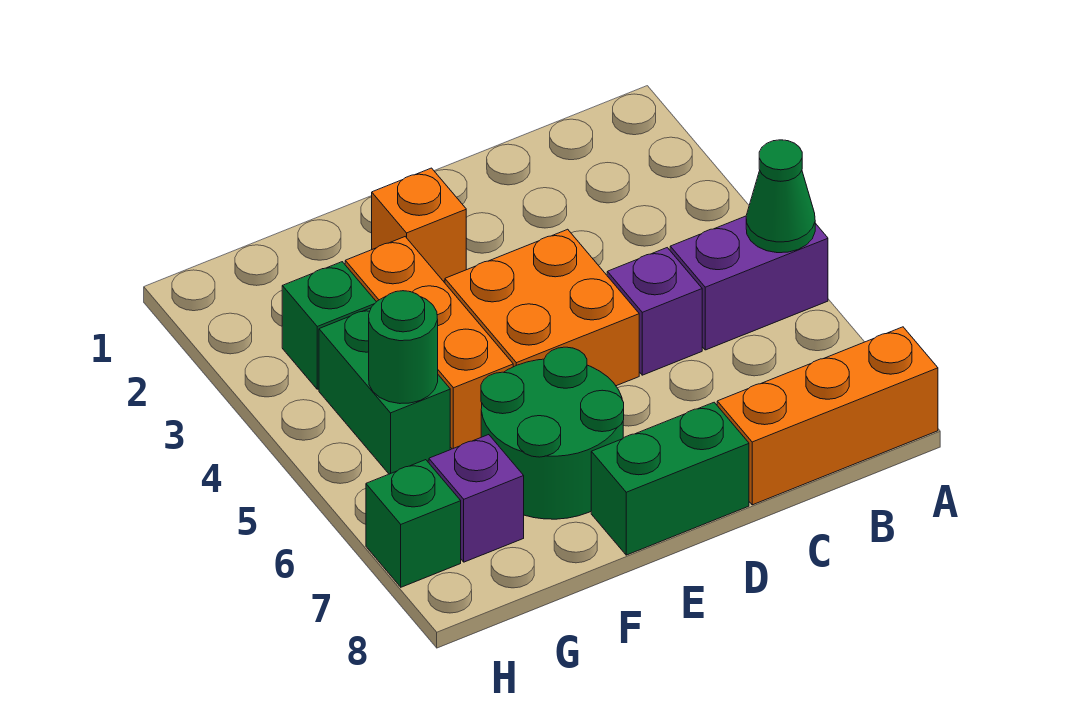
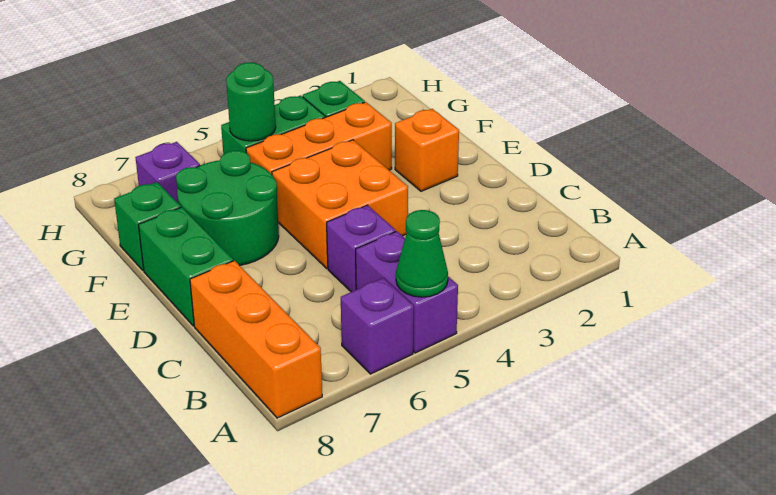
none -> purple brick A6 level 1
green brick H7 level 1 -> green brick F8 level 1

